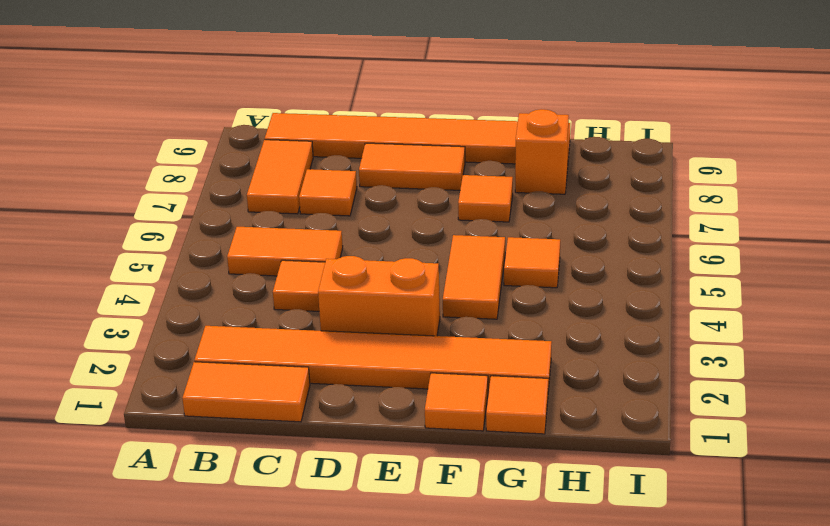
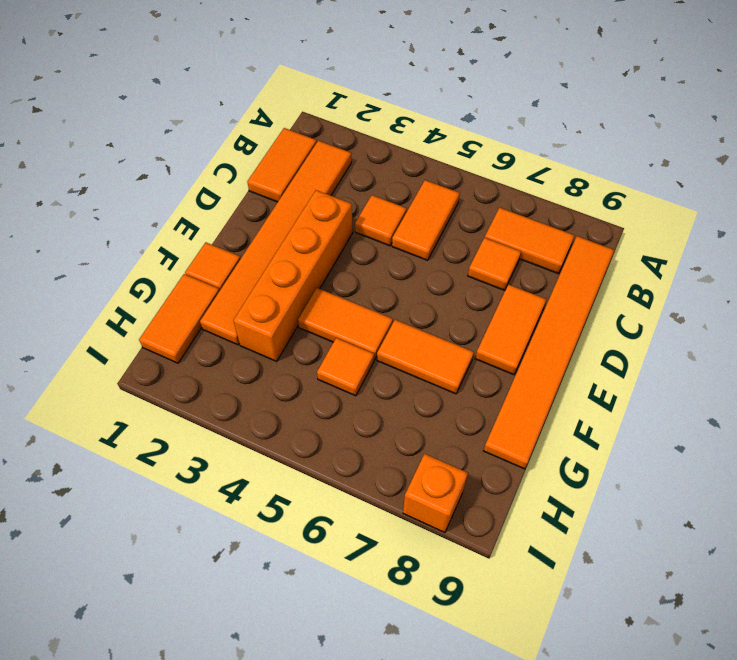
orange brick D3:E3 level 1 -> orange brick D3:G3 level 1
orange tile F7 level 1 -> orange tile F6:F7 level 1
orange tile G1 level 1 -> orange tile G1:H1 level 1
orange brick G8 level 1 -> orange brick I8 level 1

